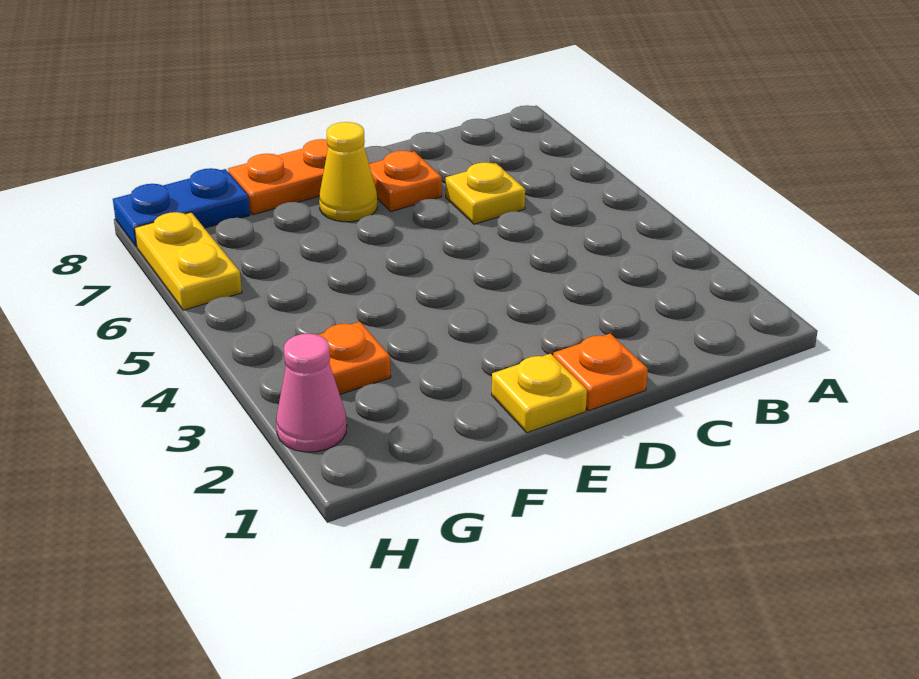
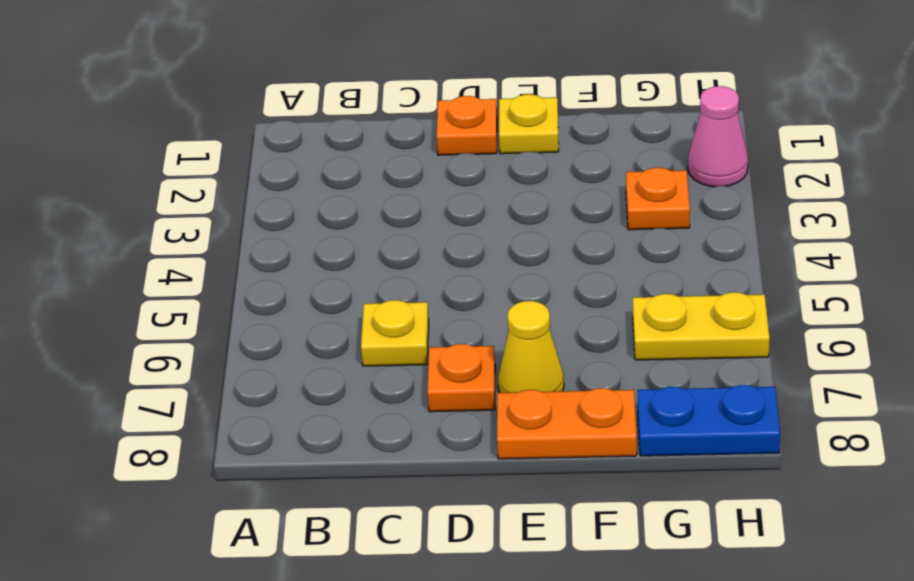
yellow plate H6:H7 level 1 -> yellow plate G6:H6 level 1

